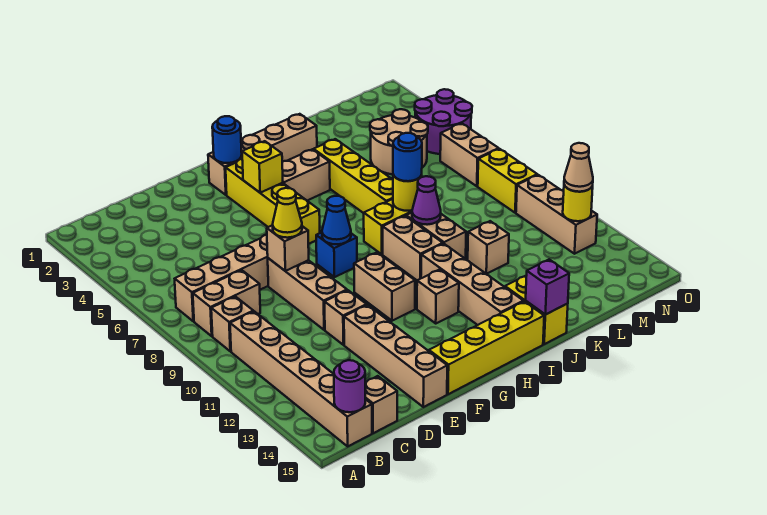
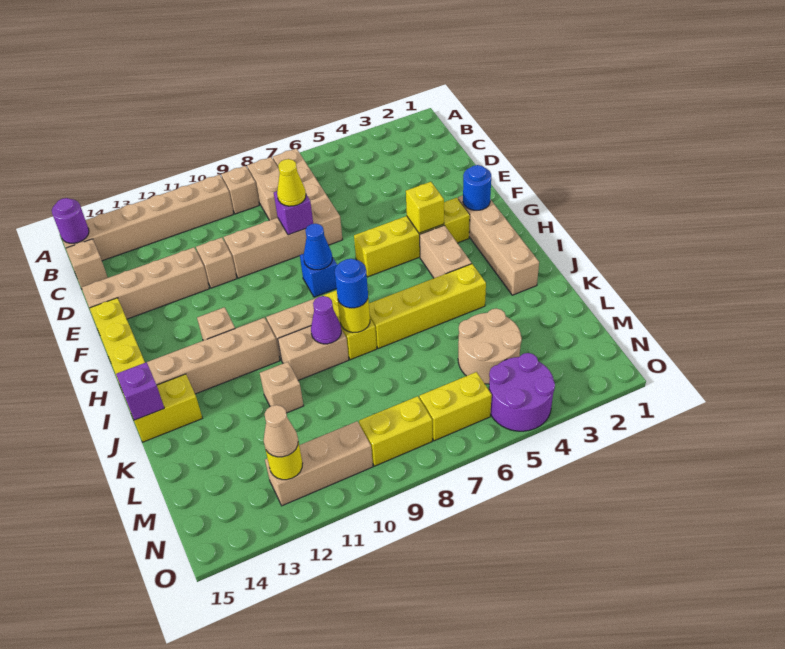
tan brick E8 level 2 -> purple brick E8 level 2
tan brick G10:G11 level 1 -> none
tan brick N6:N7 level 1 -> yellow brick N6:N7 level 1

